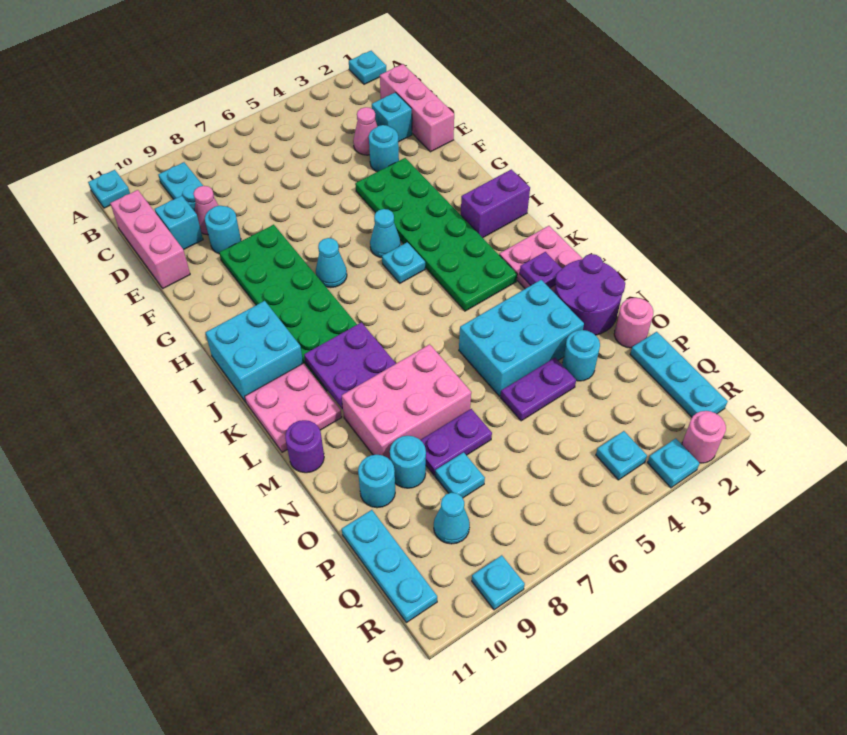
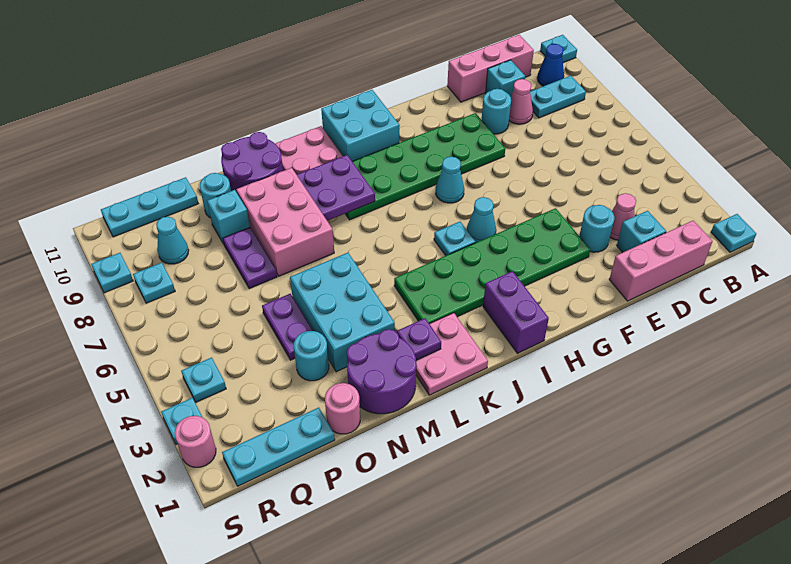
none -> blue cone B10 level 1
purple round brick M11 level 1 -> purple round brick M10:N11 level 1
cyan round brick O9 level 1 -> cyan brick O9 level 1
cyan plate P8 level 1 -> cyan plate R8 level 1

